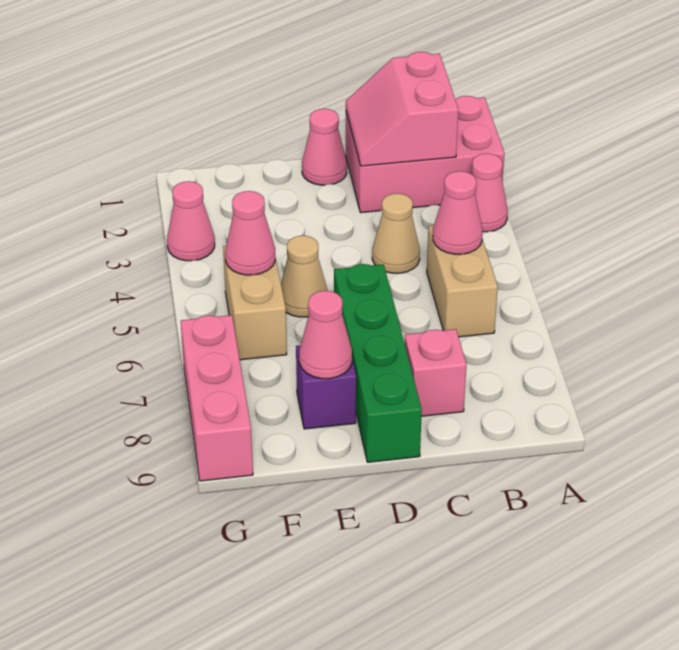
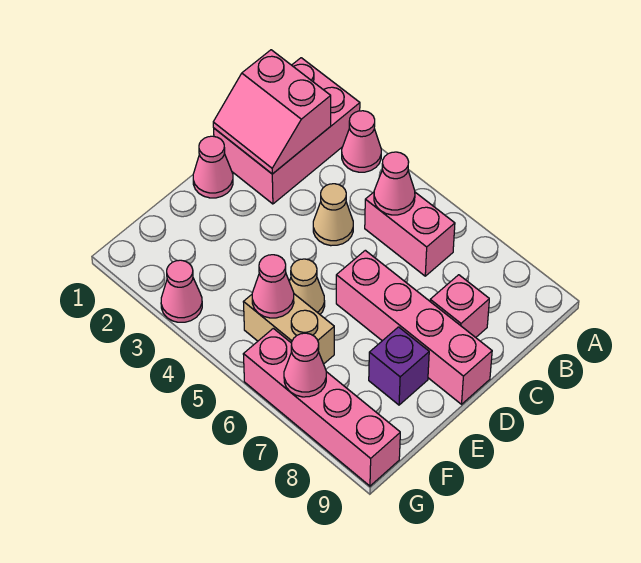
tan brick B5:B6 level 1 -> pink brick B5:B6 level 1
green brick D6:D9 level 1 -> pink brick D6:D9 level 1
pink cone E8 level 2 -> pink cone G7 level 2
pink brick G7:G9 level 1 -> pink brick G6:G9 level 1

